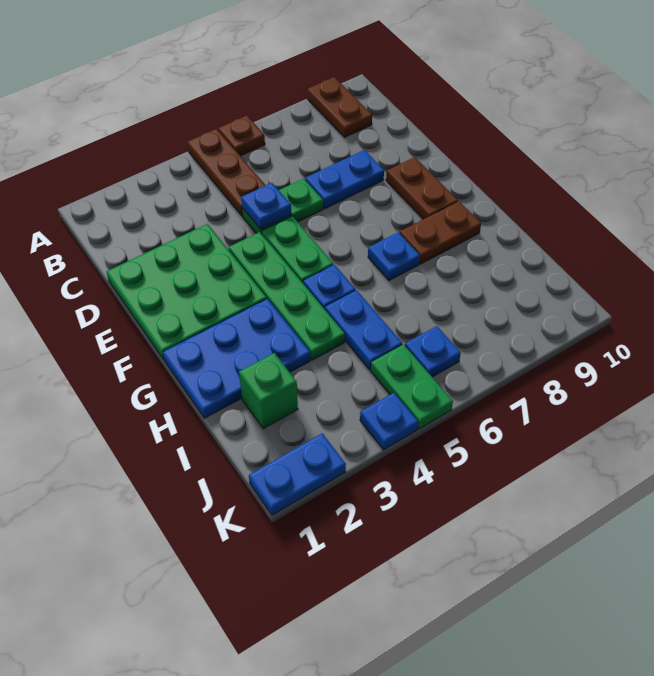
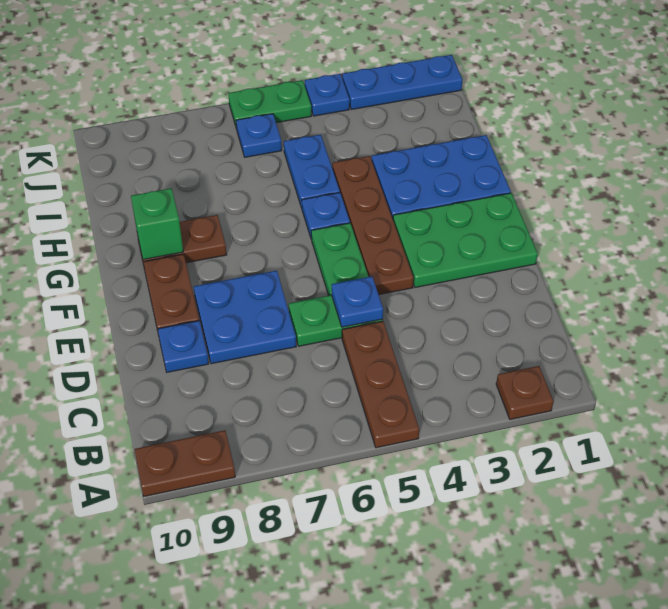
brown plate A6 level 1 -> brown plate A2 level 1
brown plate A9:B9 level 1 -> brown plate A9:A10 level 1
green plate D1:F3 level 1 -> green plate E1:F3 level 1
blue plate D7:D8 level 1 -> blue plate D7:E8 level 1
green plate E4:H4 level 1 -> brown plate E4:H4 level 1
blue plate G7 level 1 -> blue plate D9 level 1
green brick I2 level 1 -> green brick G9 level 2
green plate J5:K5 level 1 -> green plate K5:K6 level 1
blue plate K1:K2 level 1 -> blue plate K1:K3 level 1

